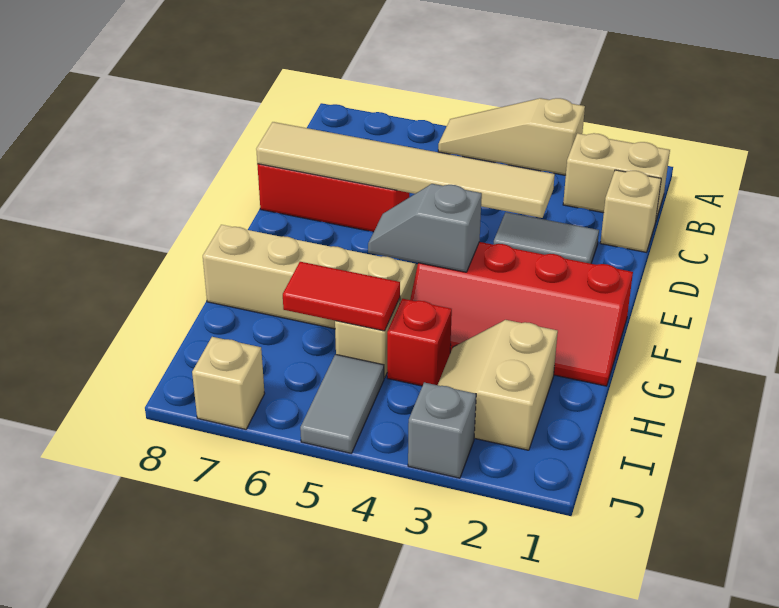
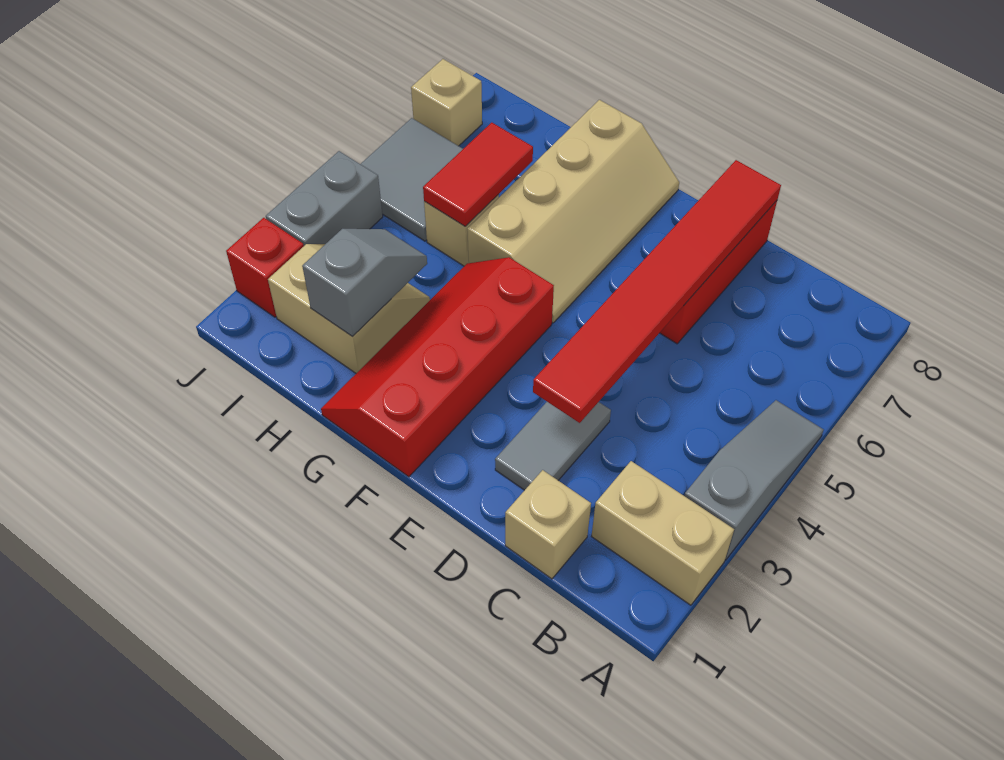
tan slope A3:A5 level 1 top 3 -> grey slope A3:A5 level 1 top 3
tan brick B1:B2 level 1 -> tan brick A2:B2 level 1
tan tile D3:D8 level 2 -> red tile D3:D8 level 2
grey slope F4:F5 level 2 top 4 -> grey slope H2:H3 level 2 top 2
red brick H4 level 1 -> red brick J2 level 1
grey tile I5:J5 level 1 -> grey tile I5:J6 level 1
grey brick J3 level 1 -> grey brick J3:J4 level 1

